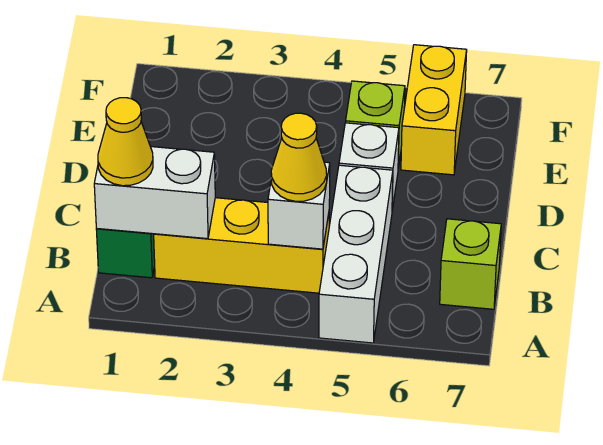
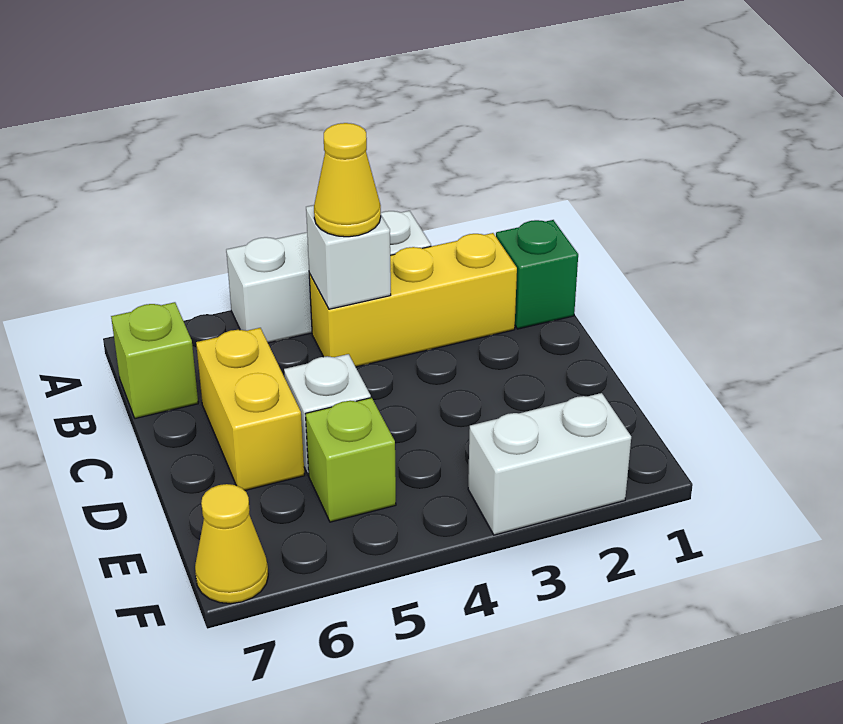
white brick A5:C5 level 1 -> white brick A3:A5 level 1
white brick B1:B2 level 2 -> white brick F2:F3 level 1
yellow cone B1 level 3 -> yellow cone F7 level 1
yellow brick E6:F6 level 1 -> yellow brick C6:D6 level 1

